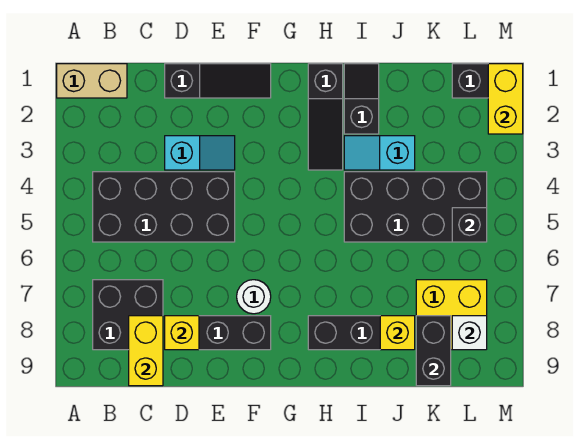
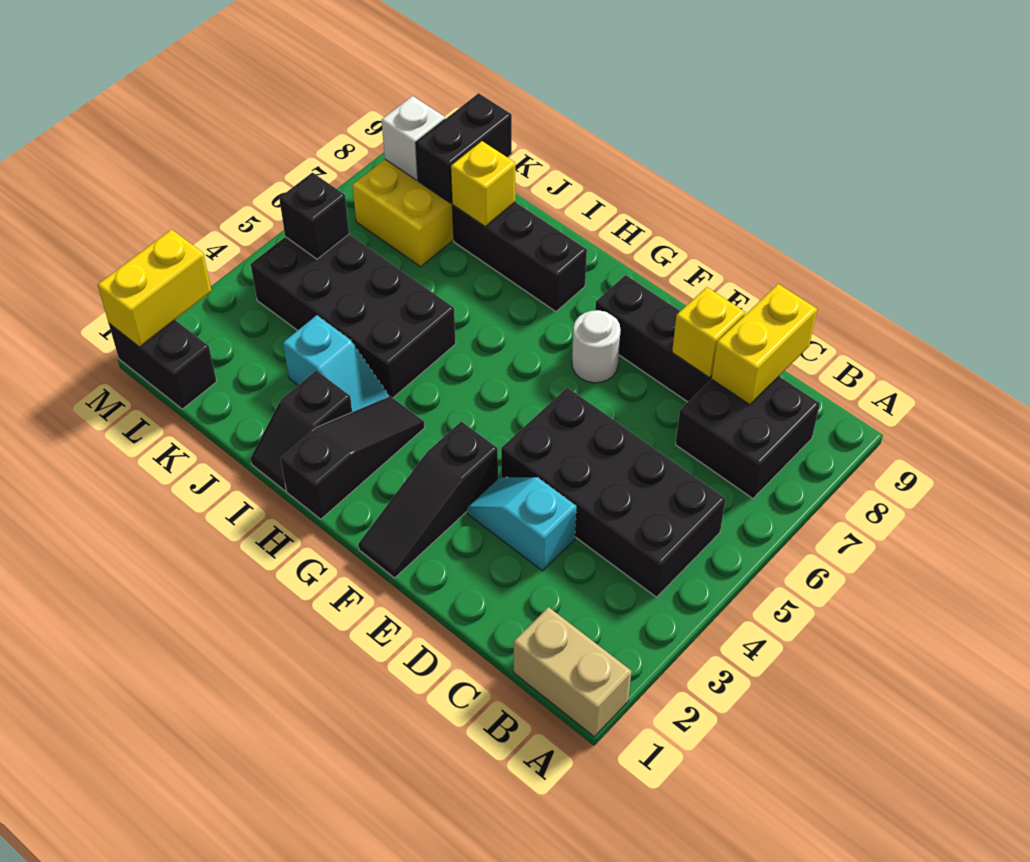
black slope D1:F1 level 1 top D -> black slope F1:F3 level 1 top 3

